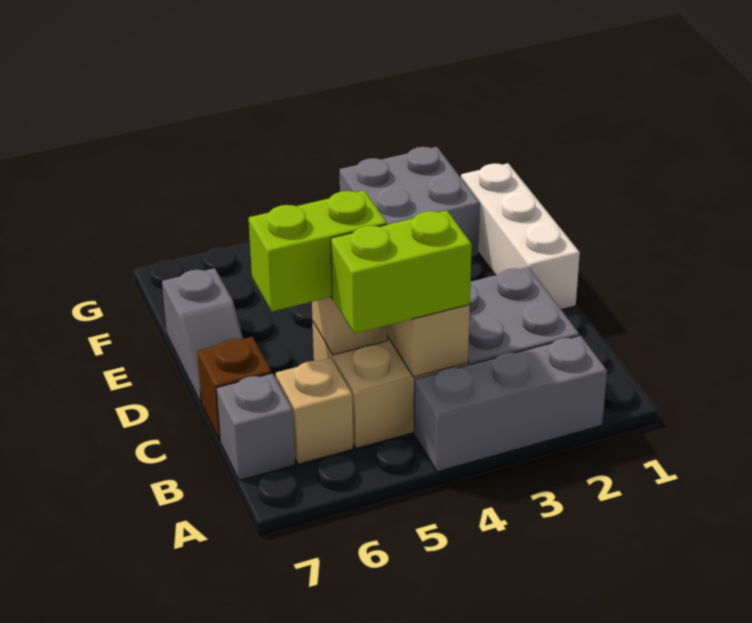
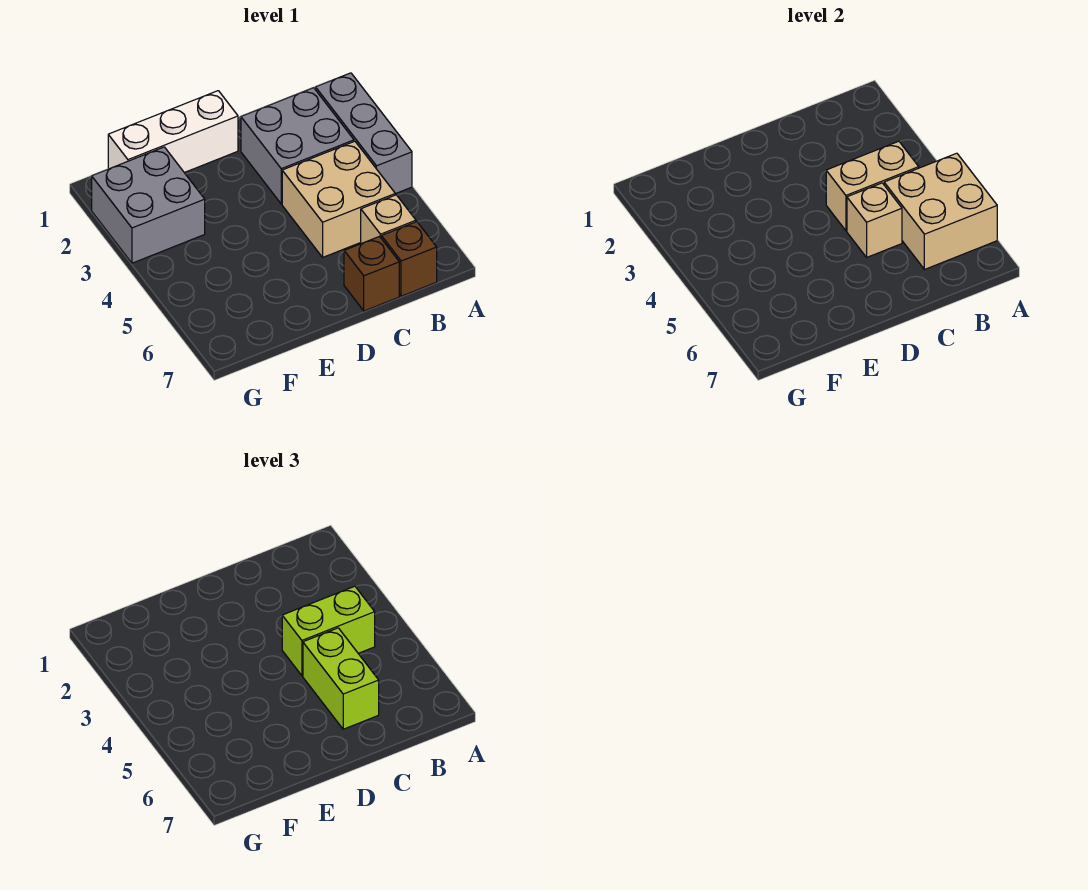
none -> tan brick A5:B6 level 2
lime brick B4:B5 level 3 -> lime brick B4:C4 level 3
grey brick B7 level 1 -> brown brick B7 level 1
grey slope D7:E7 level 1 top E -> none

